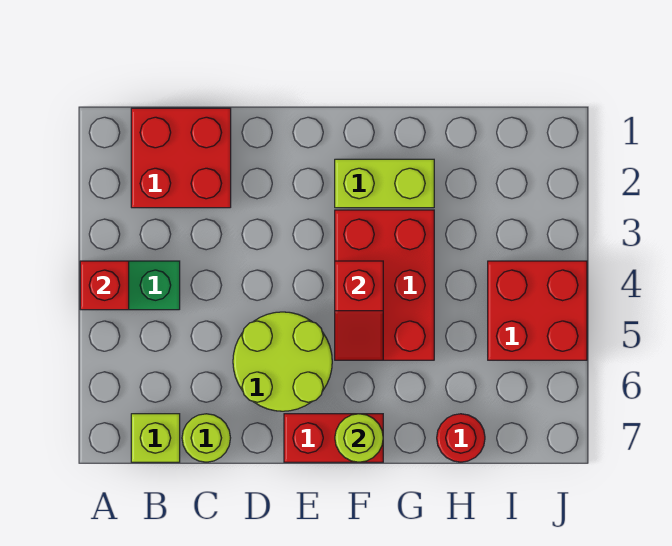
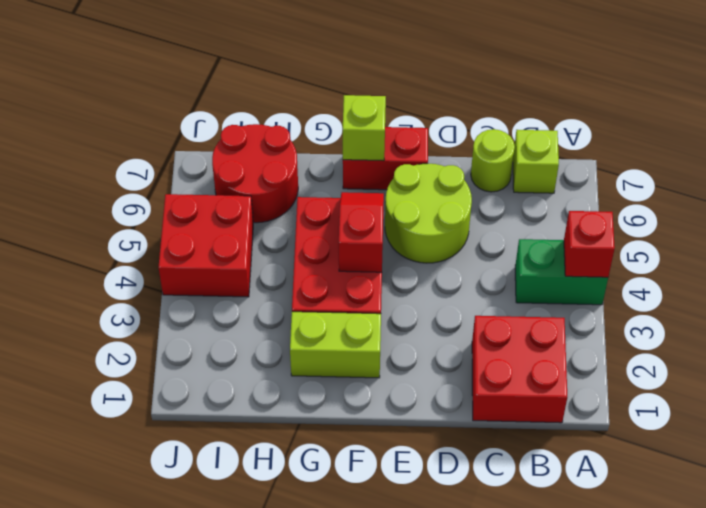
lime round brick F7 level 2 -> lime brick F7 level 2
red round brick H7 level 1 -> red round brick H6:I7 level 1

